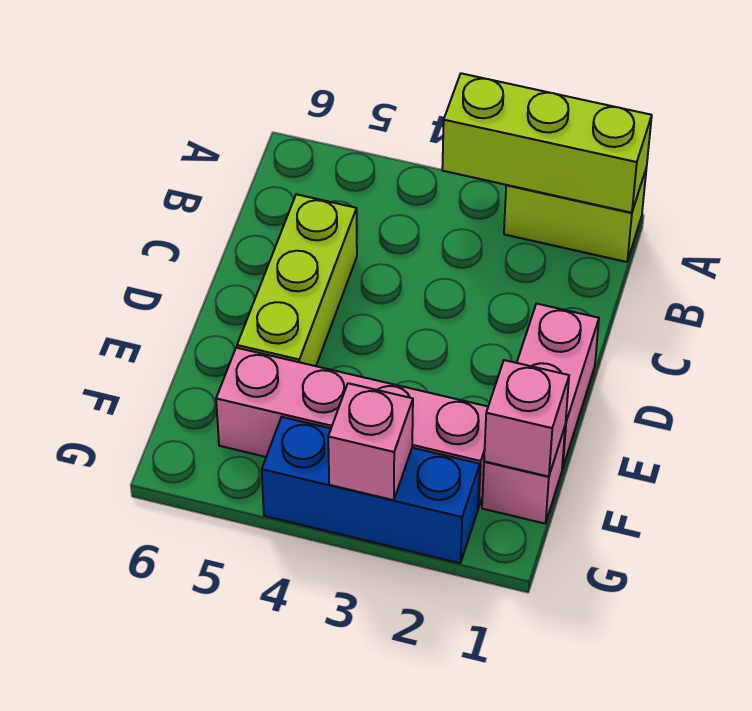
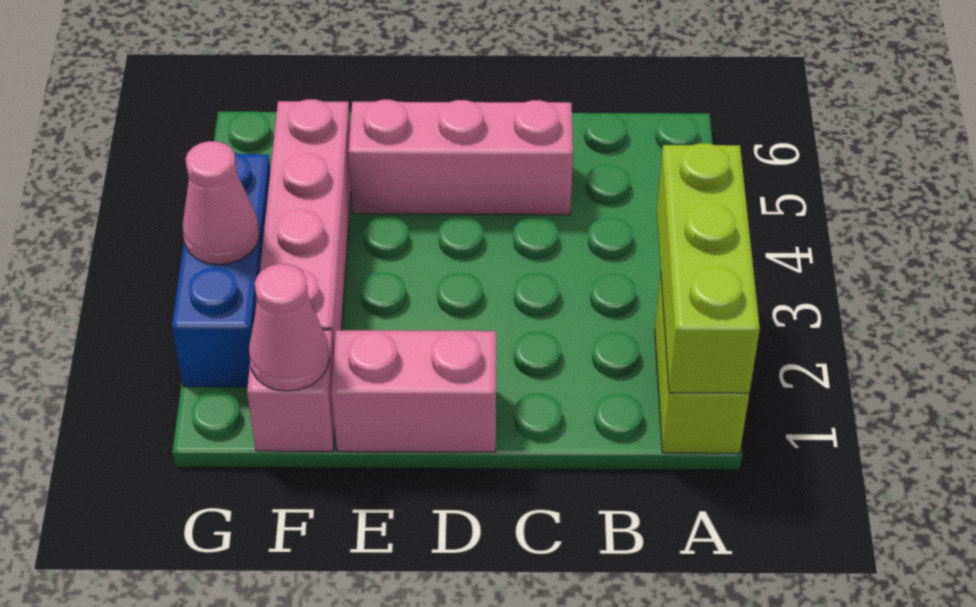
lime brick C5:E5 level 1 -> pink brick C5:E5 level 1
pink brick F1 level 2 -> pink cone F1 level 2
pink brick G3 level 2 -> pink cone G3 level 2

